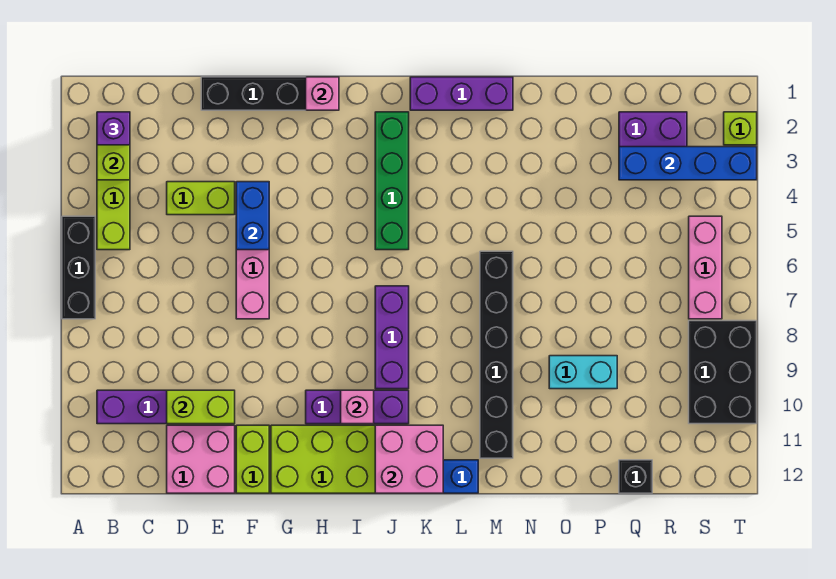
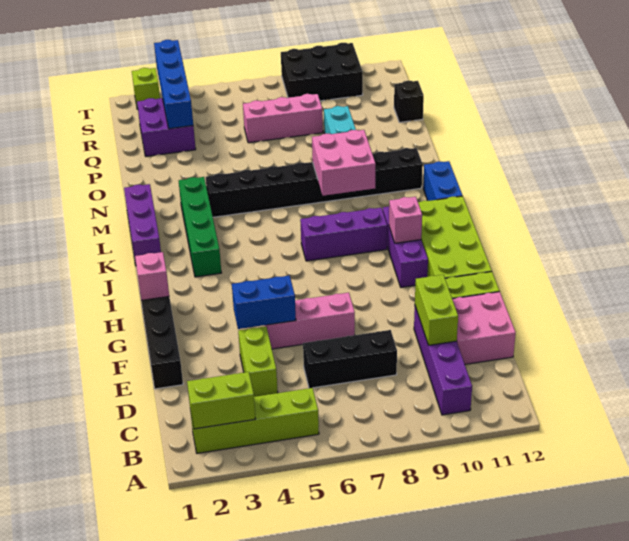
black brick A5:A7 level 1 -> black brick D6:D8 level 1
purple brick B2 level 3 -> none
green brick J2:J5 level 1 -> green brick J3:M3 level 1
pink brick J11:K12 level 2 -> pink brick L8:M9 level 2
black brick M6:M11 level 1 -> black brick M4:M11 level 1
pink brick S5:S7 level 1 -> pink brick Q6:Q8 level 1

